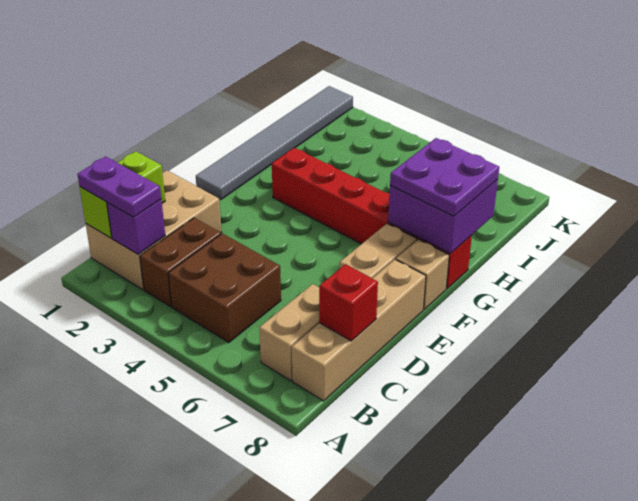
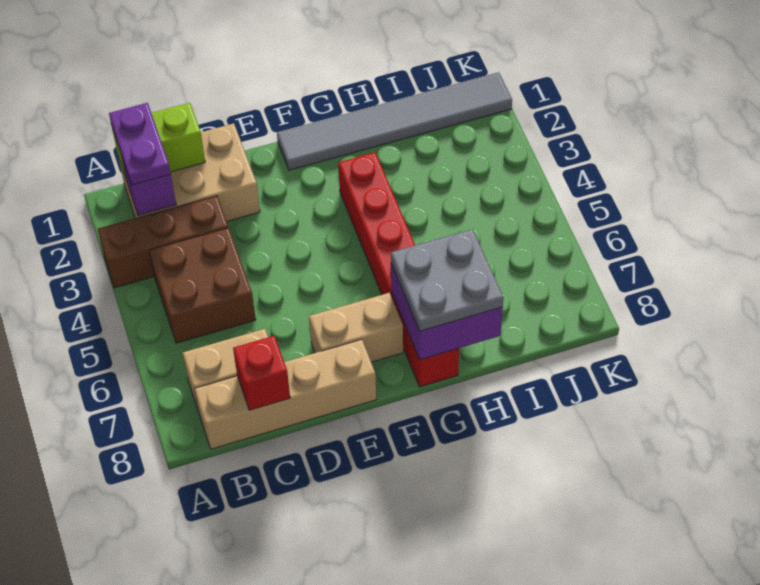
brown brick B3:C3 level 1 -> brown brick A3:C3 level 1
tan brick F8 level 1 -> none
purple plate G7:H8 level 3 -> grey plate G7:H8 level 3

